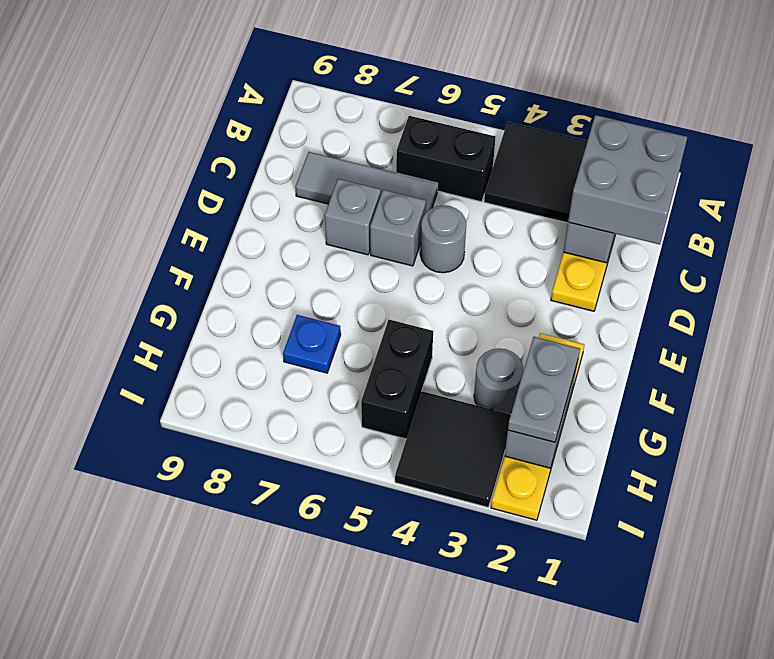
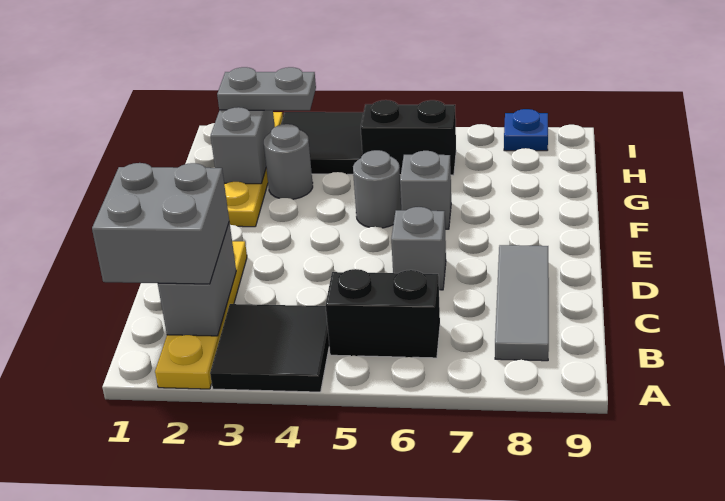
grey tile C6:C8 level 1 -> grey tile B8:D8 level 1
grey round brick D5 level 1 -> grey round brick F5 level 1
grey brick D7 level 1 -> grey brick F6 level 1
grey plate G2:H2 level 3 -> grey plate H2:H3 level 3
black brick G5:H5 level 1 -> black brick H5:H6 level 1
blue plate G7 level 1 -> blue plate I8 level 1

